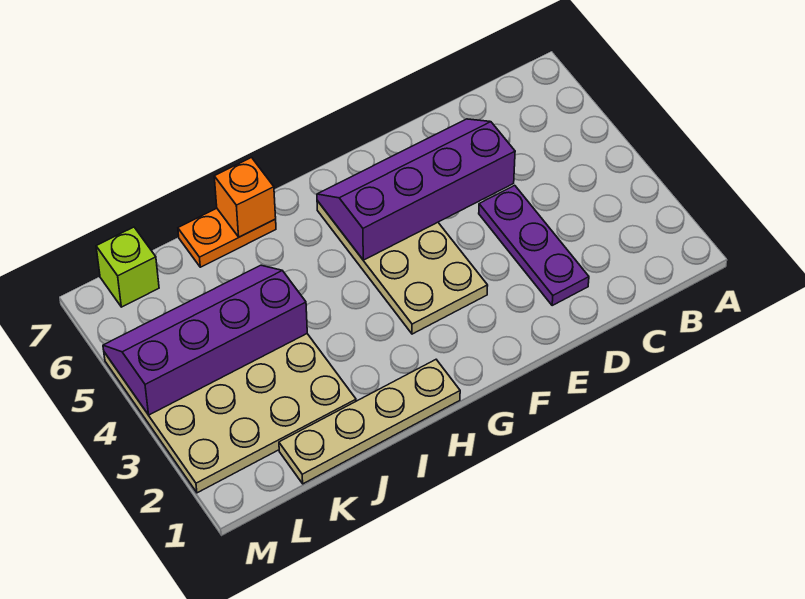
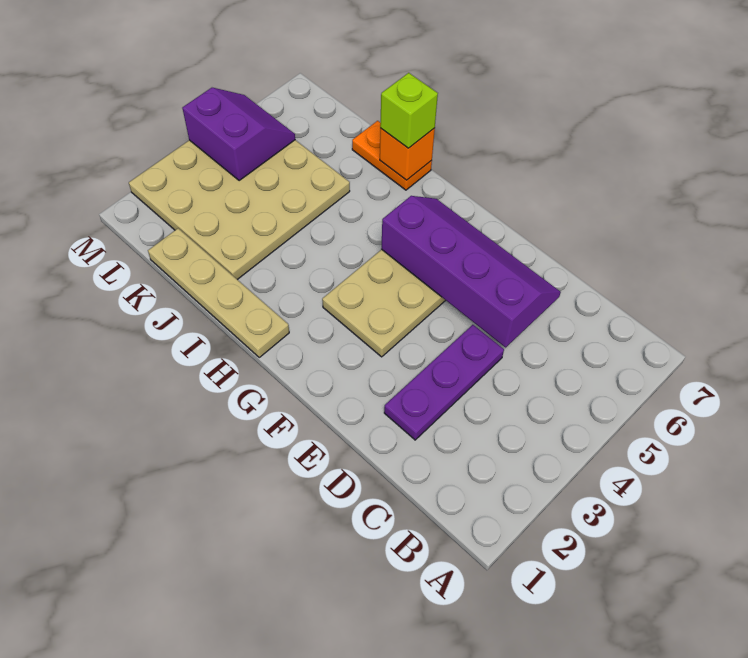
purple slope J4:M5 level 2 top 4 -> purple slope L4:M5 level 2 top 4
lime brick L7 level 1 -> lime brick I7 level 3

